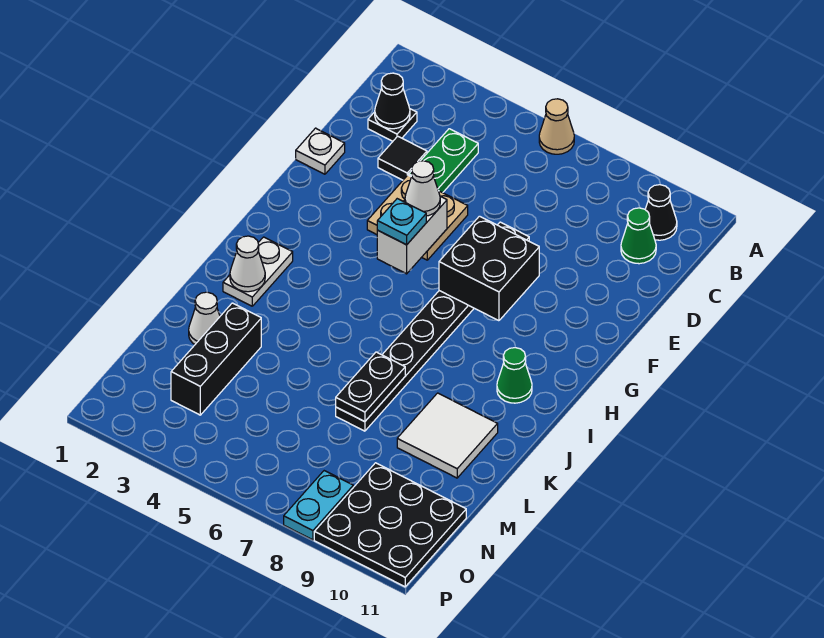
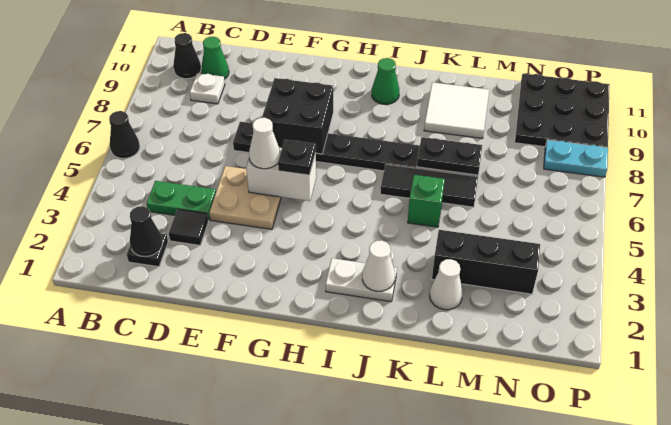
tan cone A6 level 1 -> black cone A6 level 1
white plate E1 level 1 -> white plate C9 level 1
cyan plate G5 level 3 -> black plate G5 level 3
none -> black tile J6:L6 level 1
none -> green brick K5 level 1

